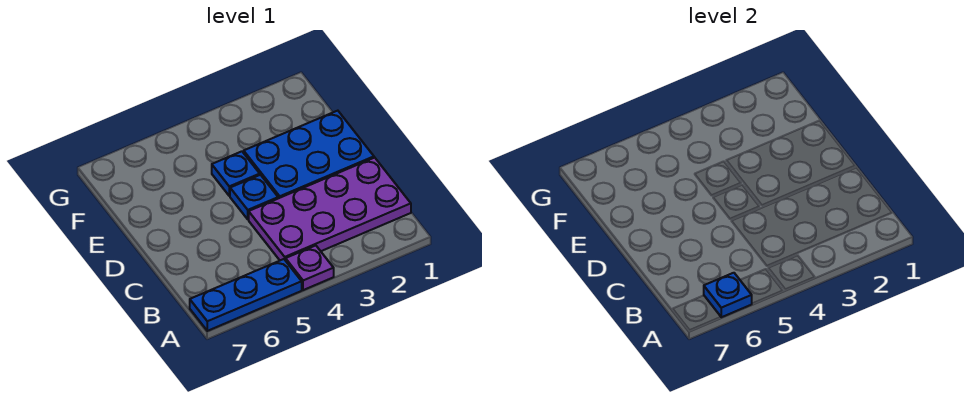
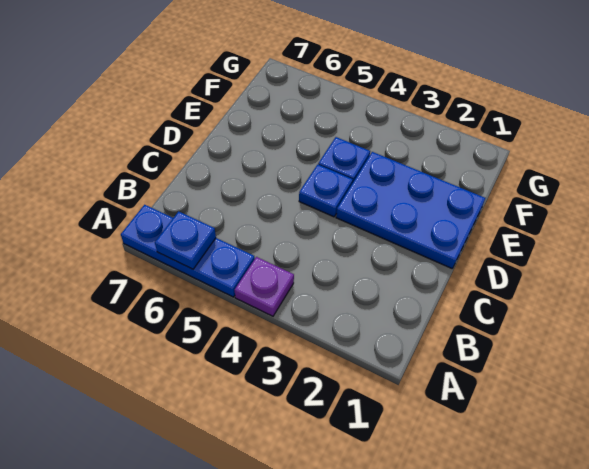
purple plate B1:C4 level 1 -> none

